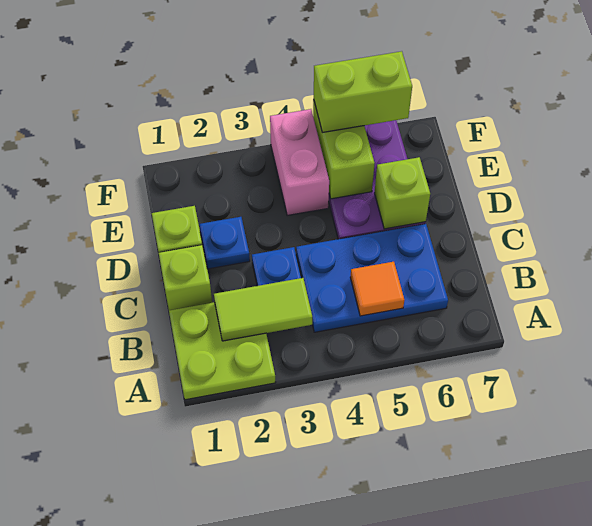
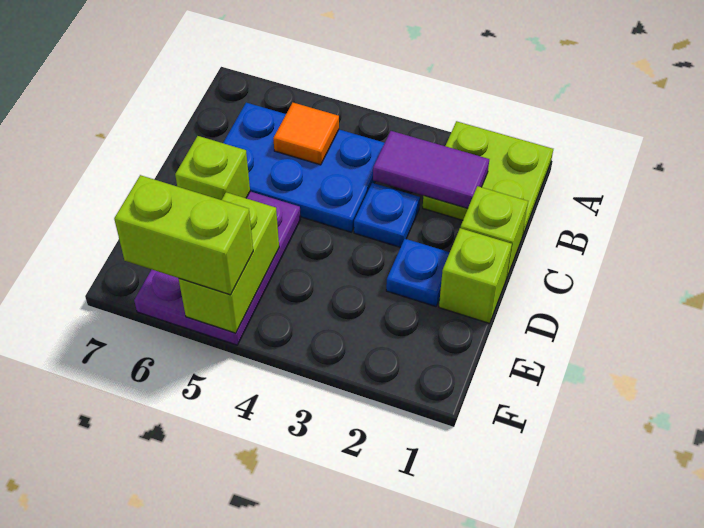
lime tile B2:B3 level 2 -> purple tile B2:B3 level 2
pink brick E4:F4 level 1 -> none

